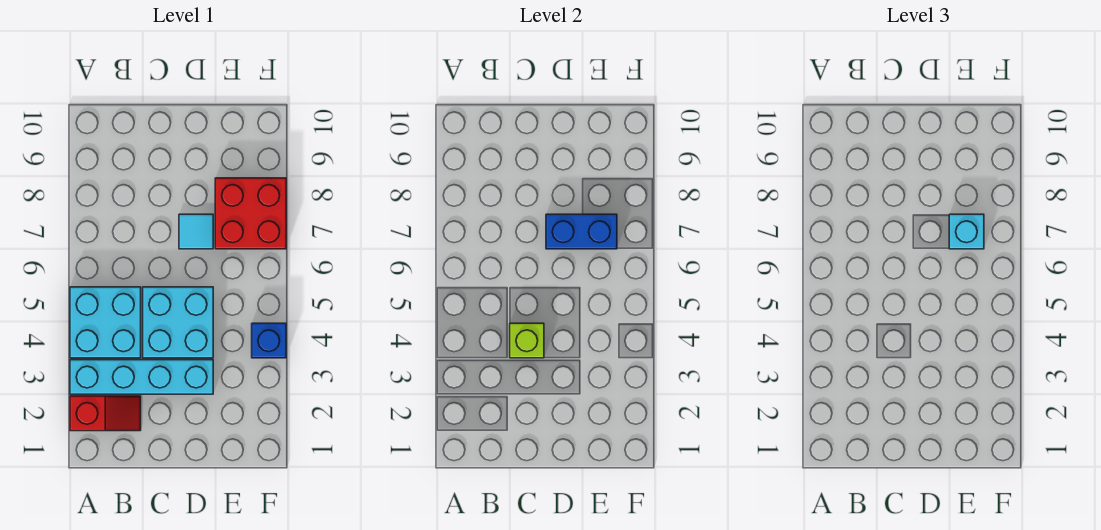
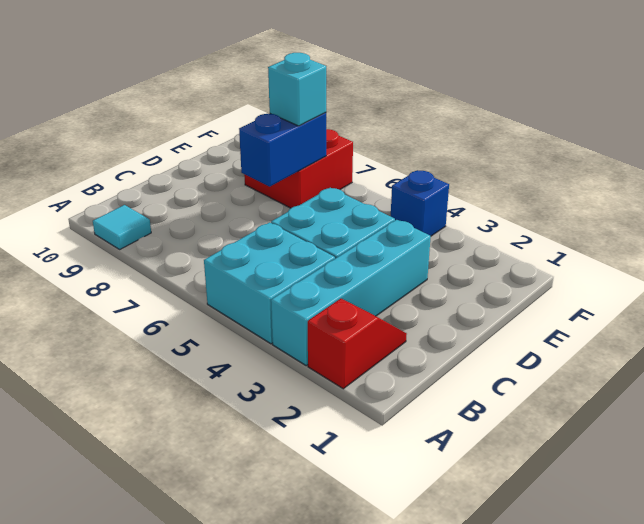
lime brick C4 level 2 -> none
cyan tile D7 level 1 -> cyan tile A9 level 1

